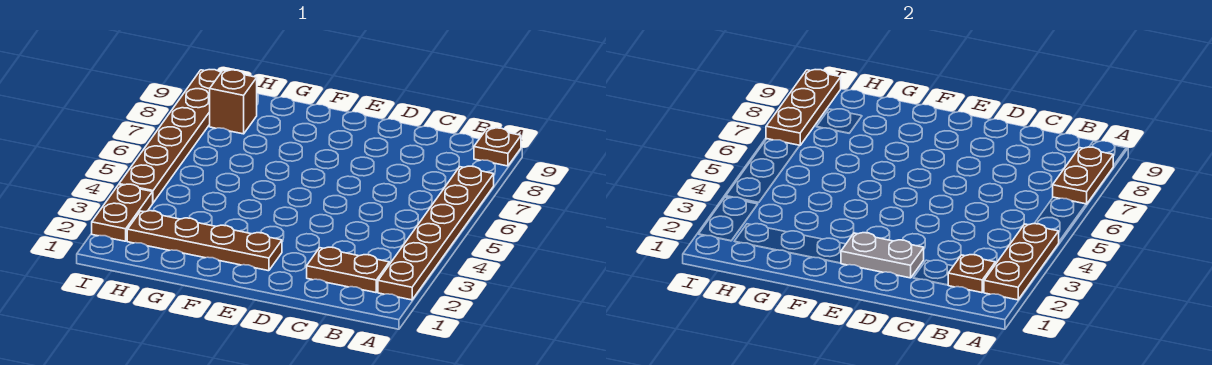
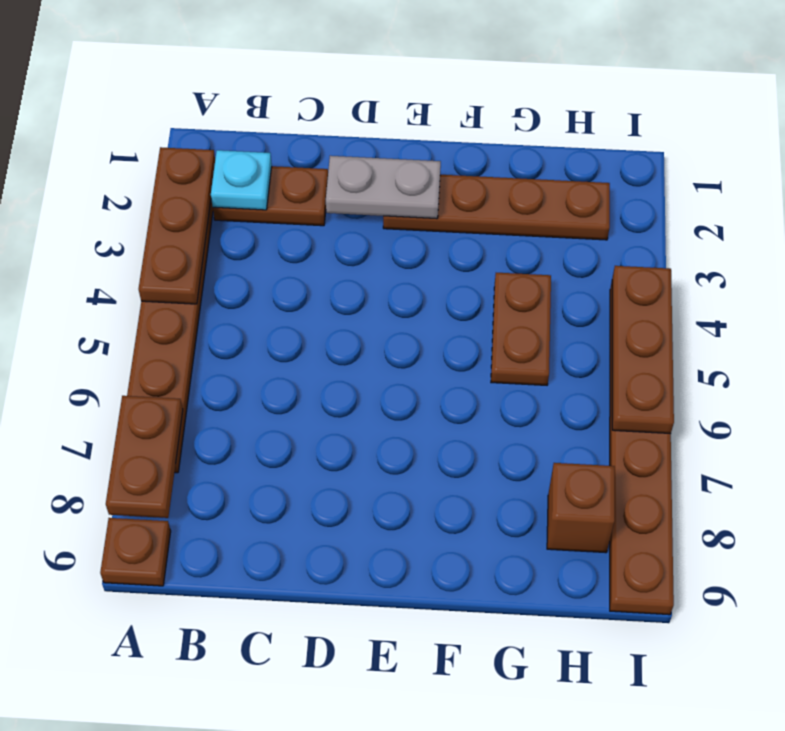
brown plate B2 level 2 -> cyan plate B2 level 2
brown plate I2:I3 level 1 -> brown plate G4:G5 level 1
brown plate I7:I9 level 2 -> brown plate I4:I6 level 2

